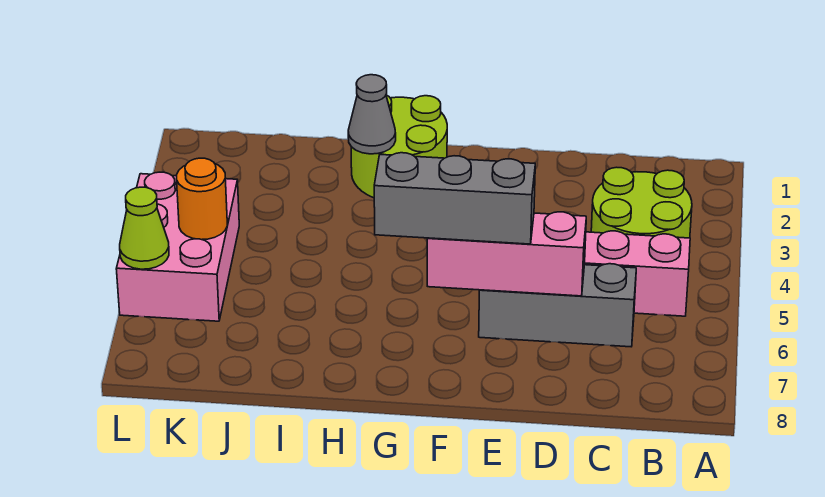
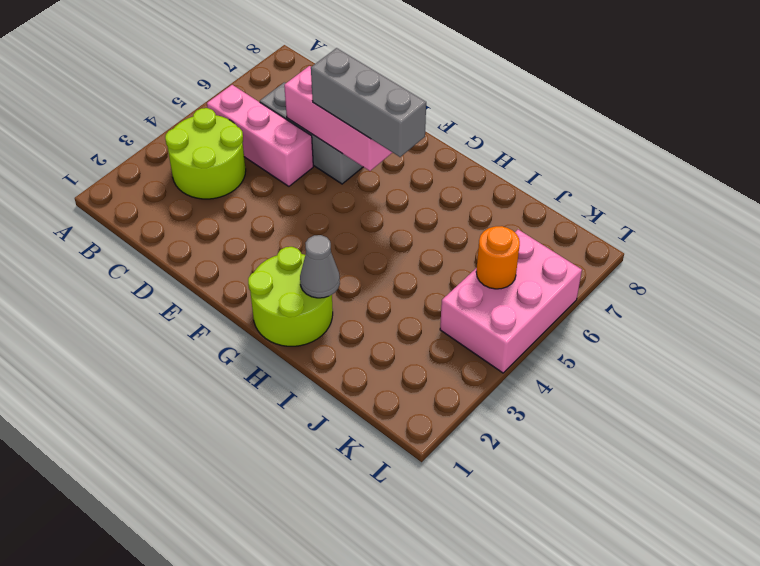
lime cone L6 level 2 -> none

